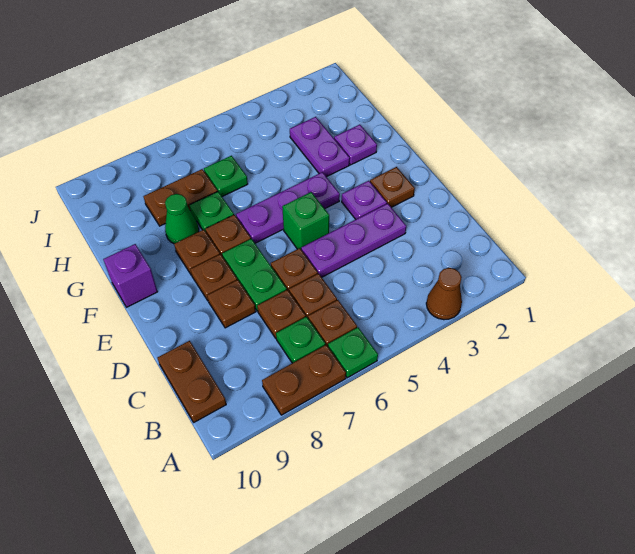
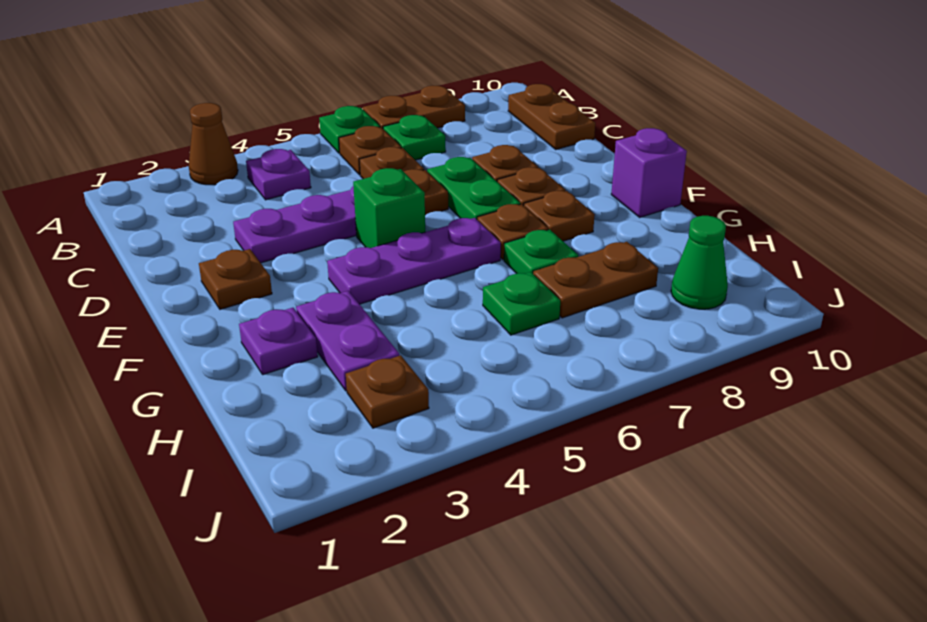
brown plate C7 level 1 -> brown plate I3 level 1
purple plate E3 level 1 -> purple plate B4 level 1
green cone G8 level 1 -> green cone I9 level 1

